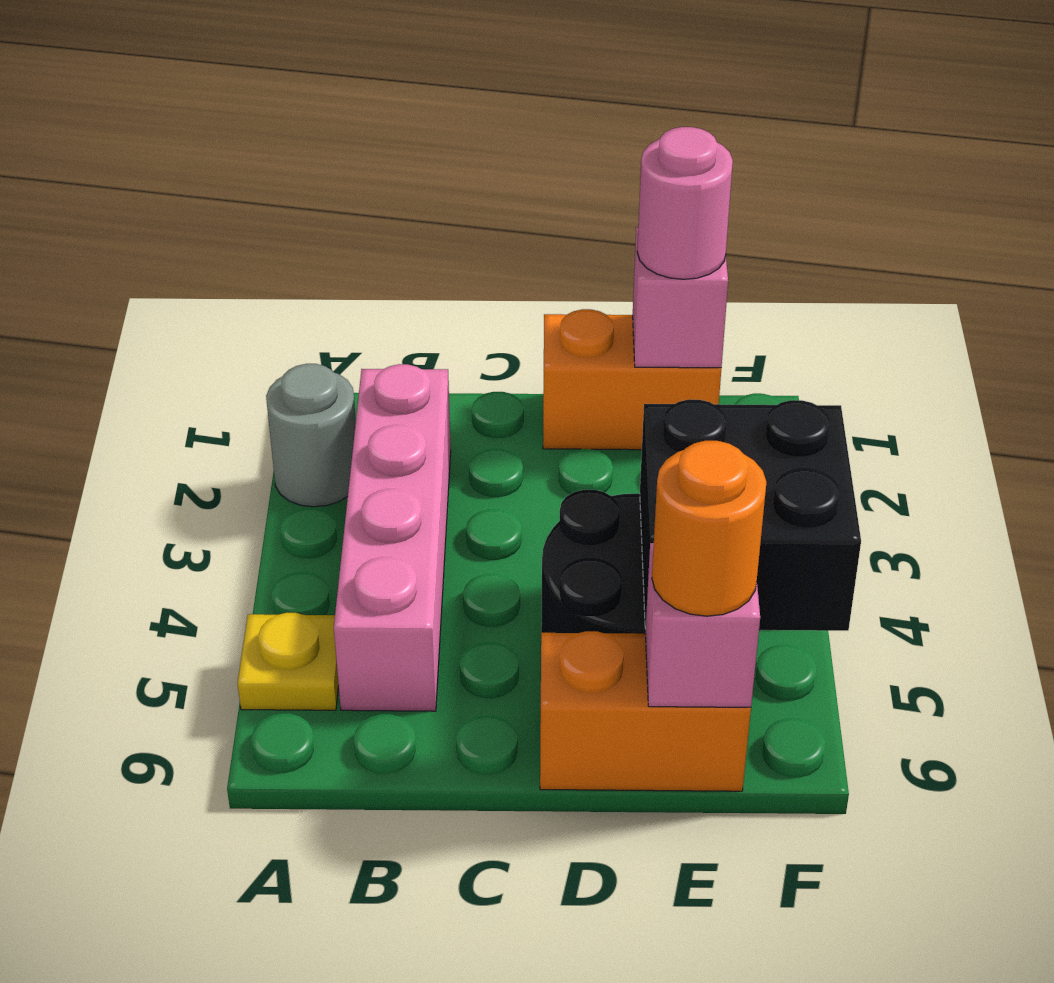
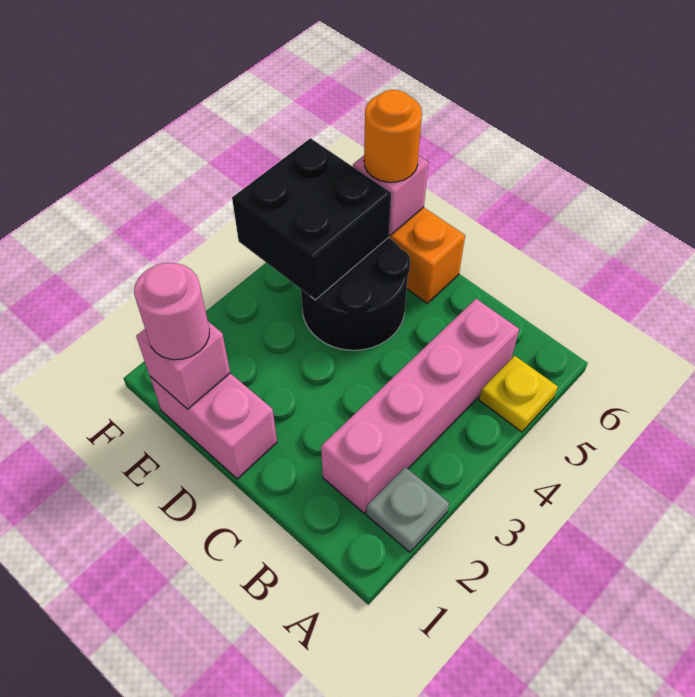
grey round brick A2 level 1 -> grey plate A2 level 1
orange brick D1:E1 level 1 -> pink brick D1:E1 level 1

